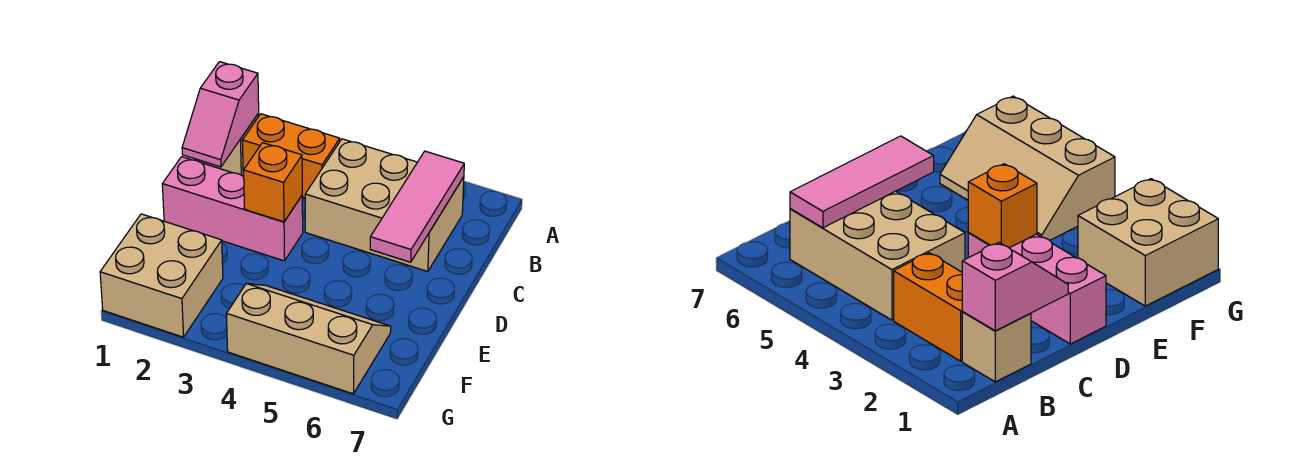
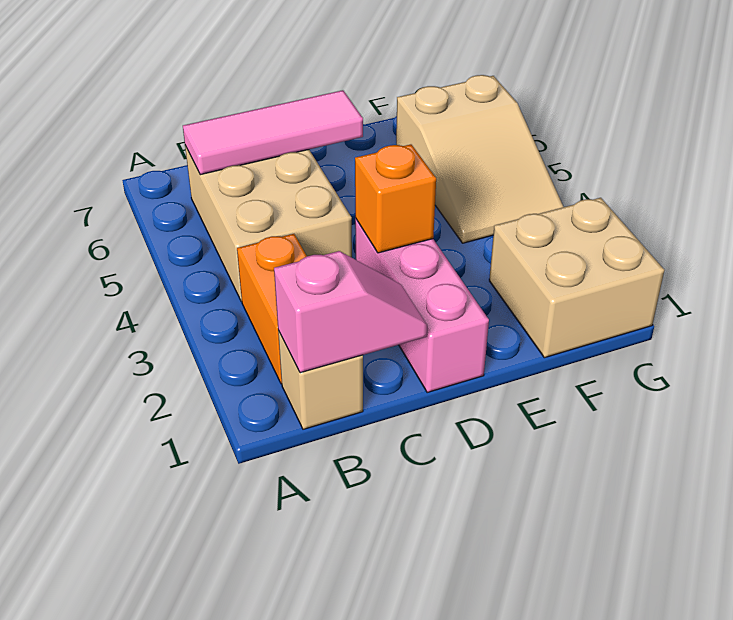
tan slope F4:G6 level 1 top G -> tan slope F4:G6 level 1 top 6

